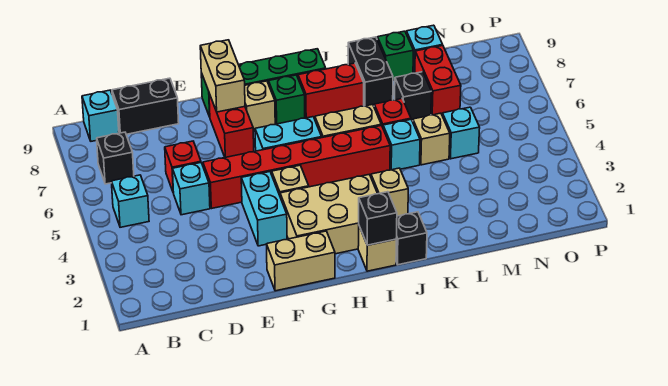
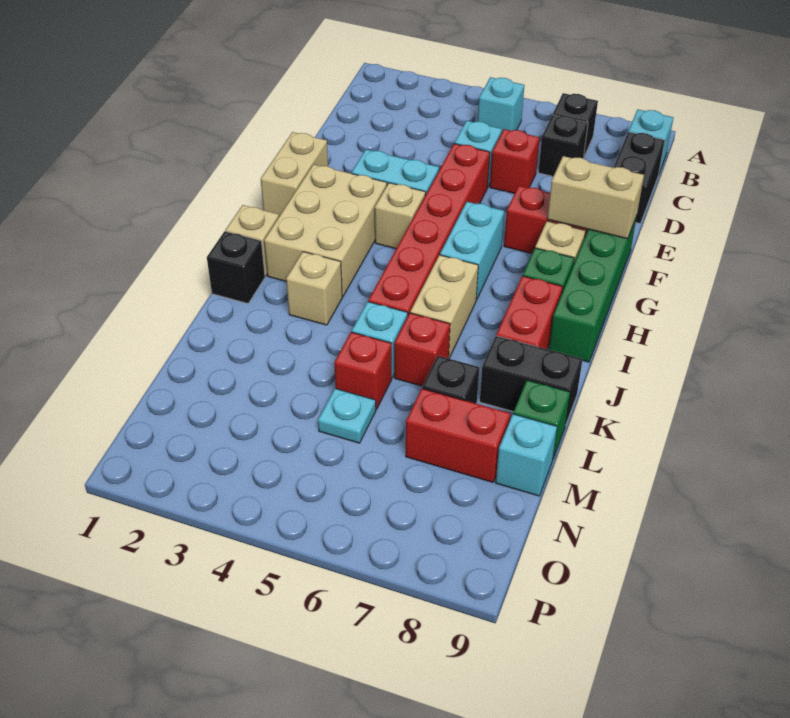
black brick I1 level 2 -> black brick C7 level 1
tan brick L5 level 1 -> red brick L5 level 1
cyan brick M5 level 1 -> cyan plate M5 level 1

